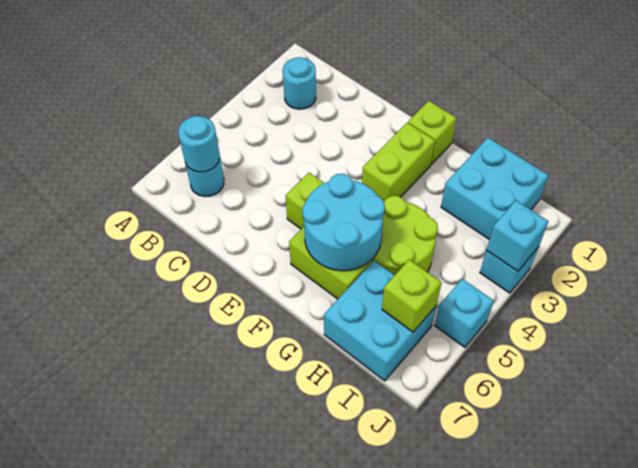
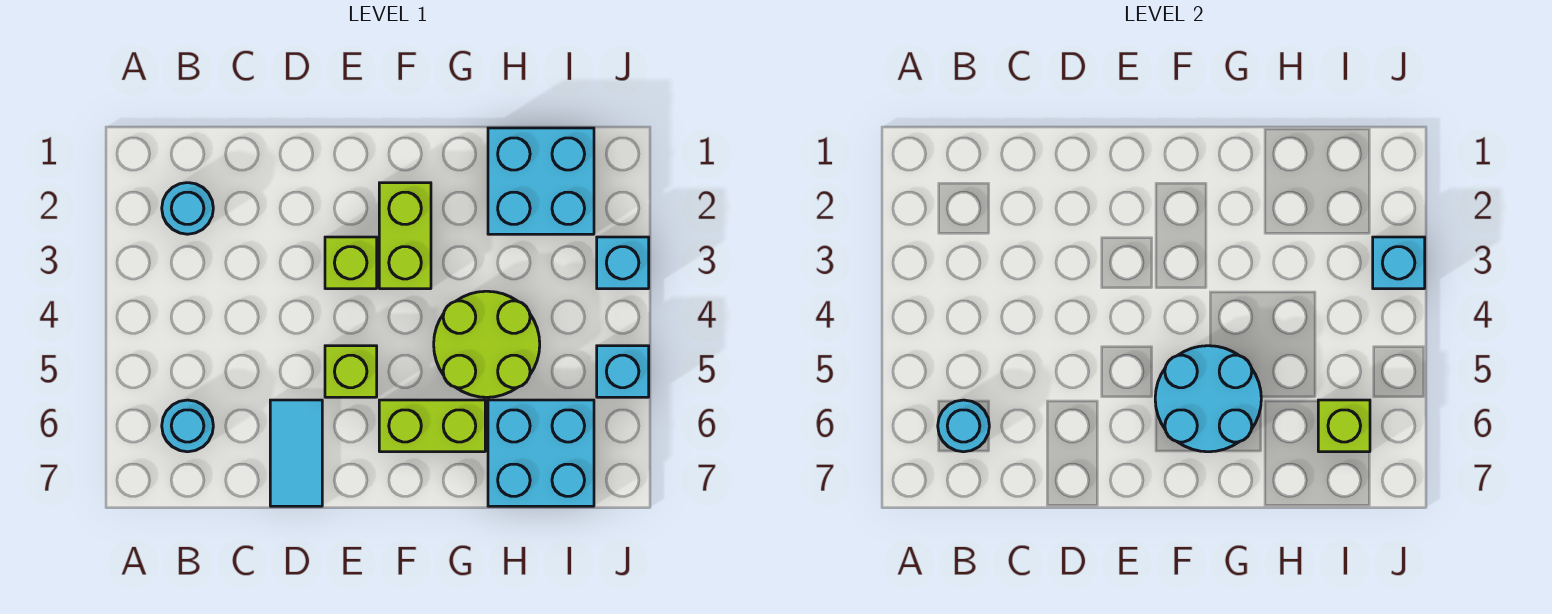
none -> cyan tile D6:D7 level 1
lime brick F1 level 1 -> lime brick E3 level 1

